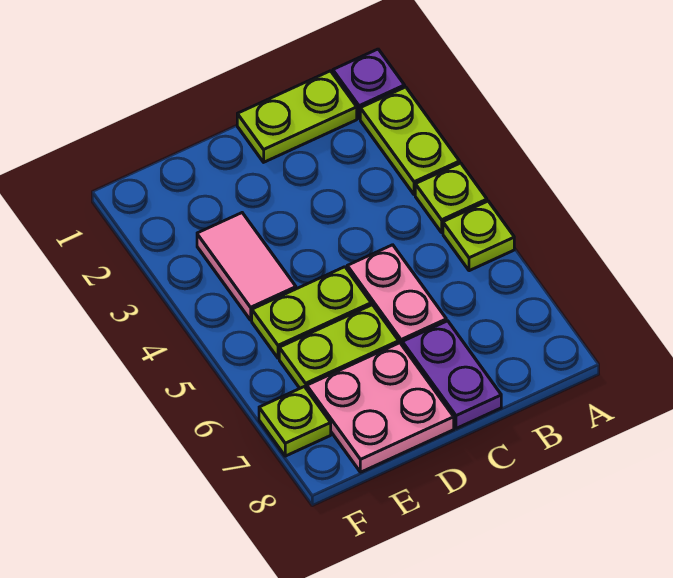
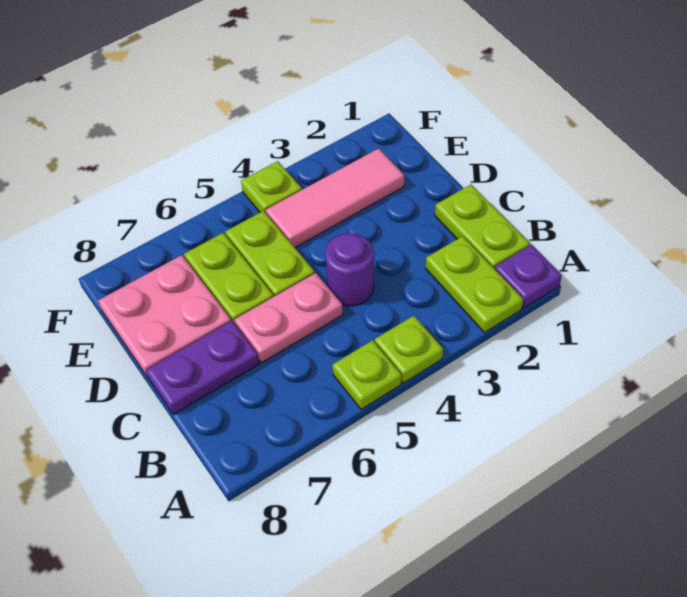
lime plate A2:A3 level 1 -> lime plate A2:B2 level 1
none -> purple round brick C4 level 1
pink tile E3:E4 level 1 -> pink tile E2:E4 level 1
lime plate F7 level 1 -> lime plate F4 level 1

